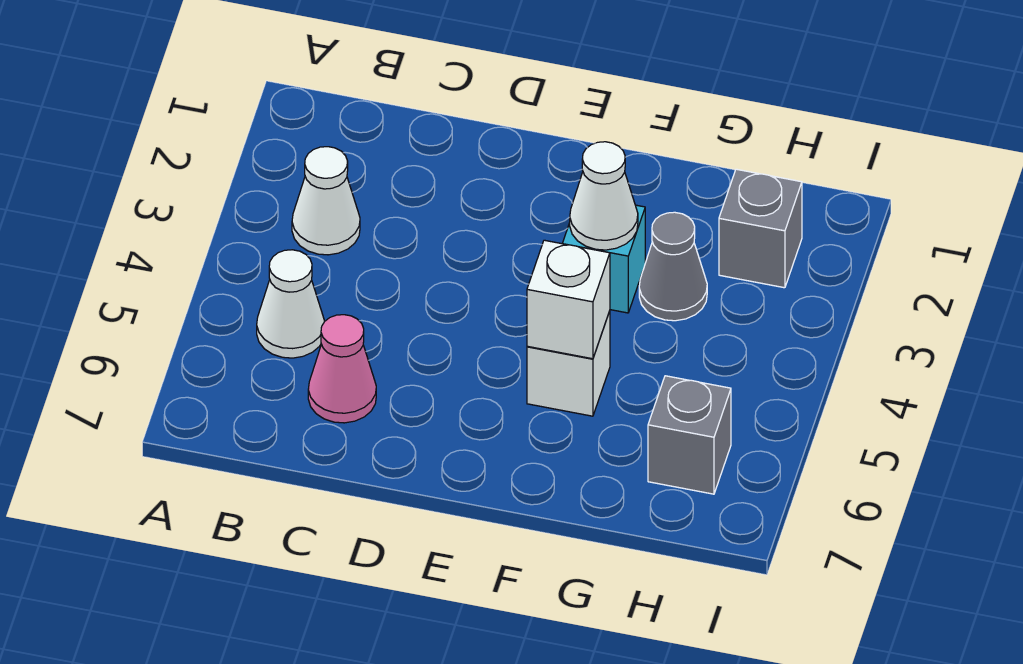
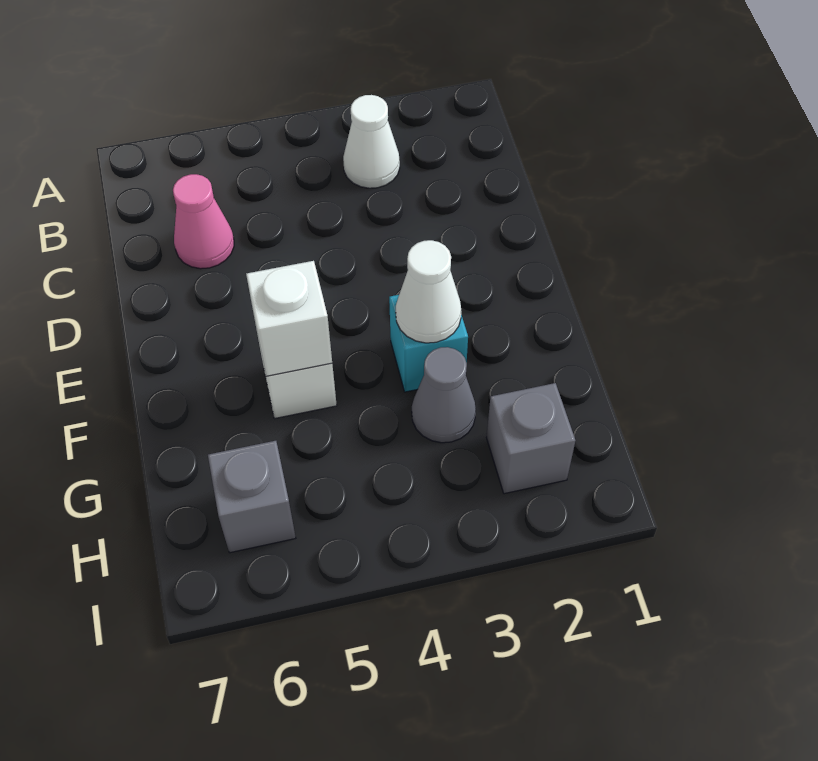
white cone B5 level 1 -> none

